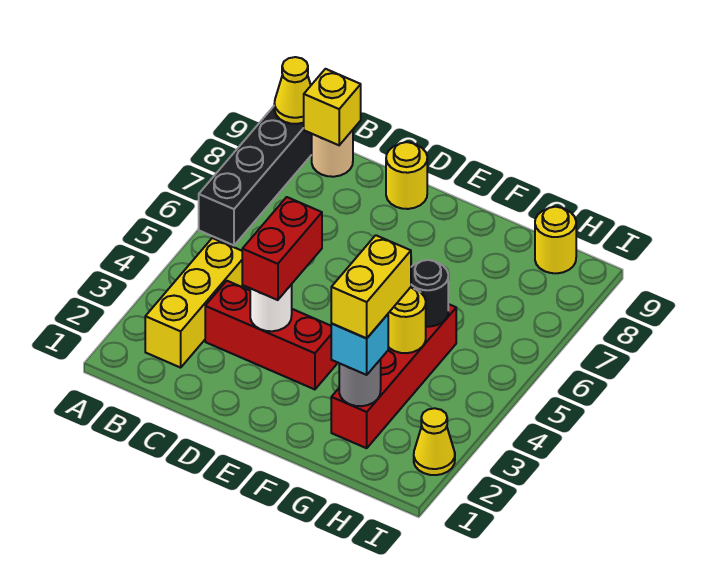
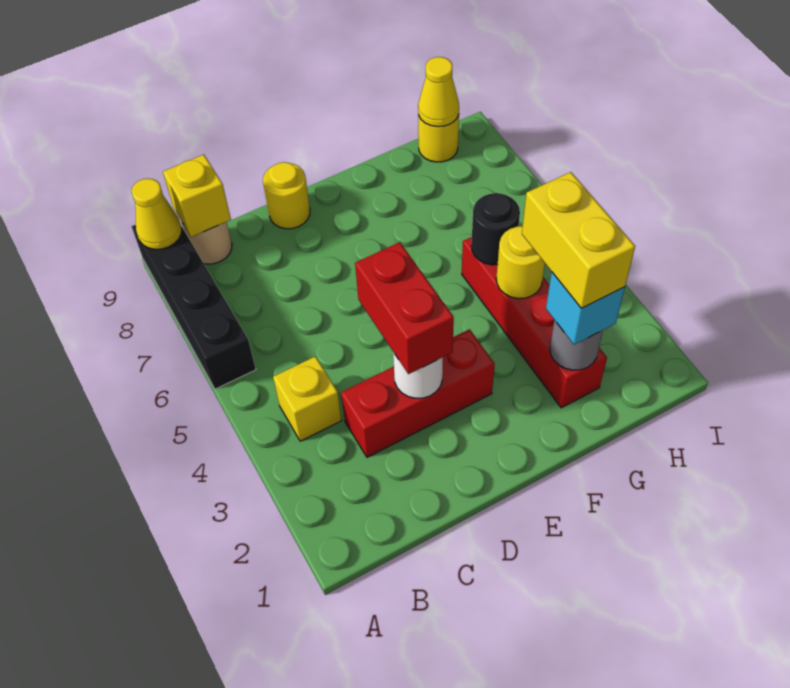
yellow brick B2:B4 level 1 -> yellow brick B4 level 1
yellow cone I2 level 1 -> yellow cone H9 level 2

